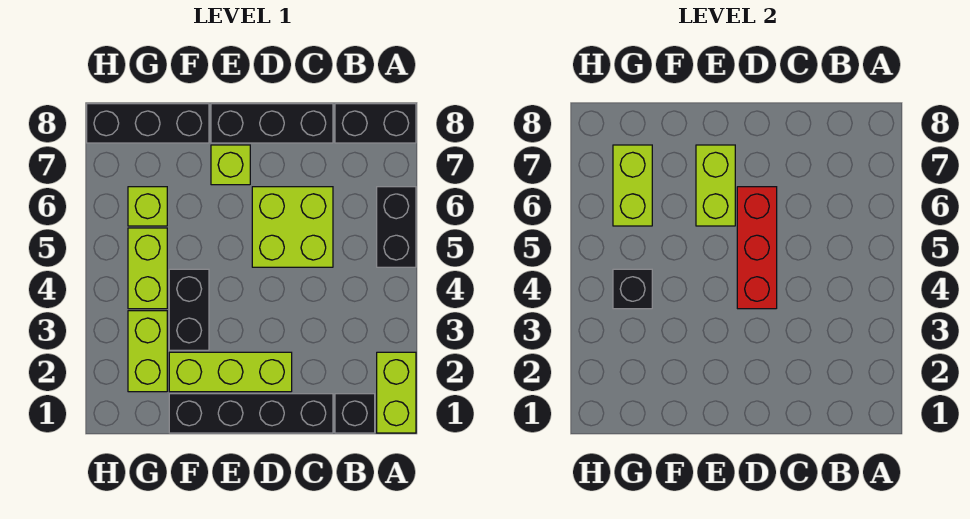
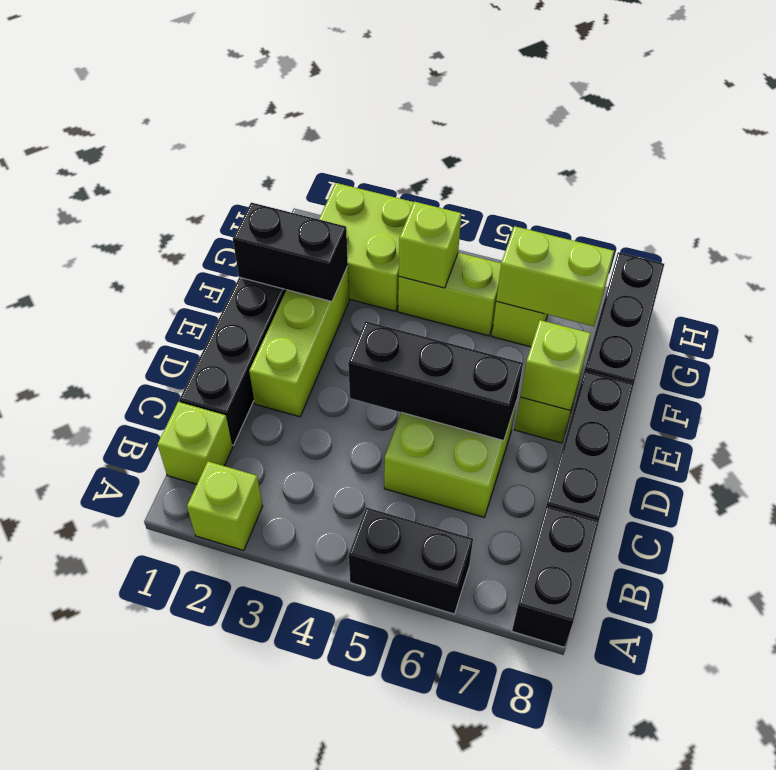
lime brick A1:A2 level 1 -> lime brick A2 level 1
black brick B1 level 1 -> lime brick B1 level 1
red brick D4:D6 level 2 -> black brick D4:D6 level 2
lime brick E6:E7 level 2 -> lime brick E7 level 2
black brick F3:F4 level 1 -> black brick F1:F2 level 2
lime brick G2:G3 level 1 -> lime brick G2:H3 level 1
black brick G4 level 2 -> lime brick G4 level 2

